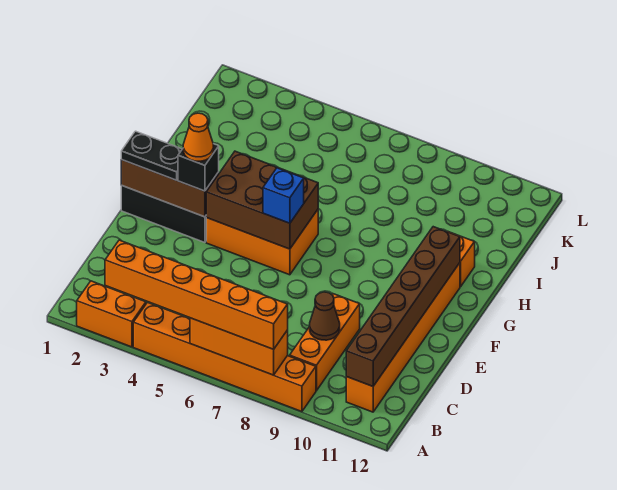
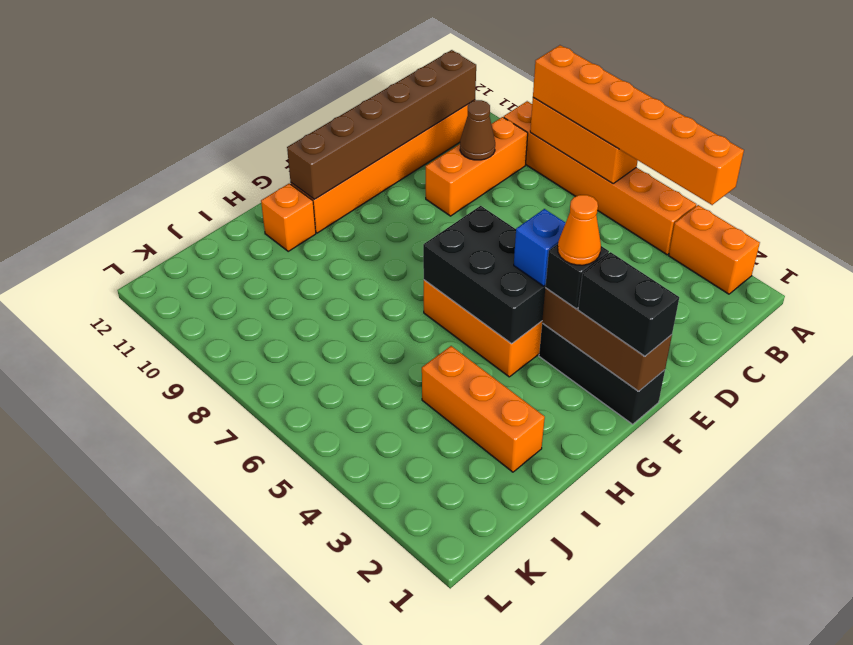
black plate F1:F2 level 3 -> black brick F1:F2 level 3
brown brick F4:G6 level 2 -> black brick F4:G6 level 2
blue brick F6 level 3 -> blue brick F4 level 3
none -> orange brick I2:I4 level 1

